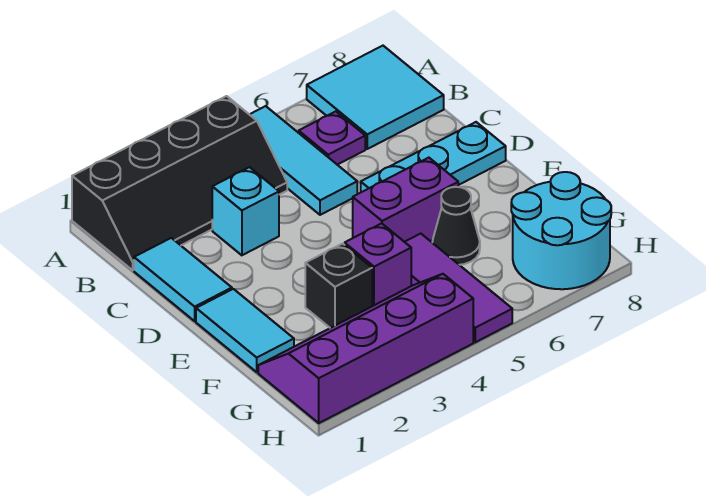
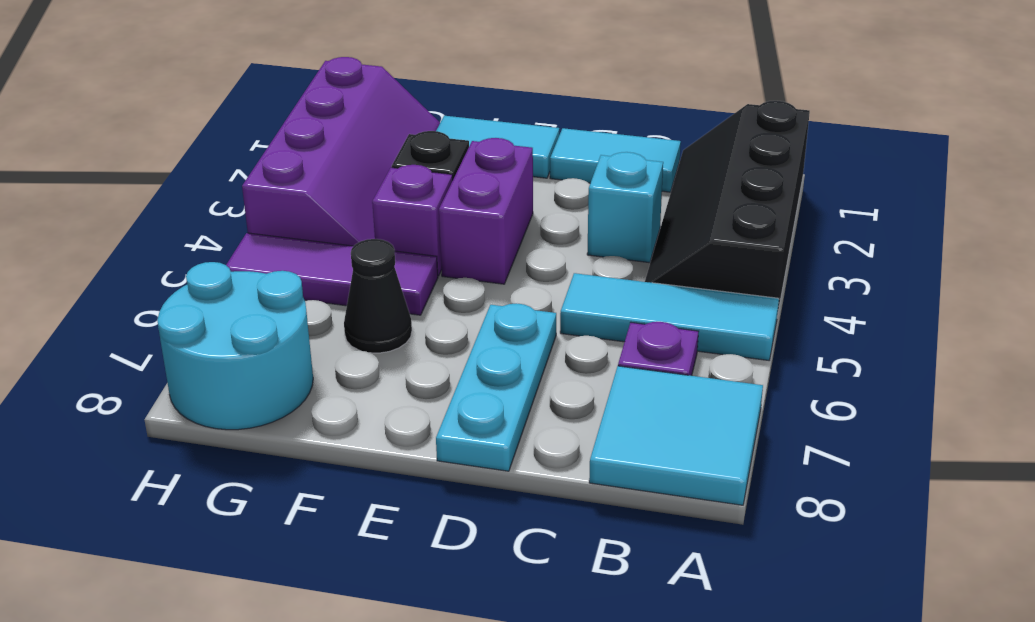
purple brick E5:E6 level 1 -> purple brick E3:E4 level 1

